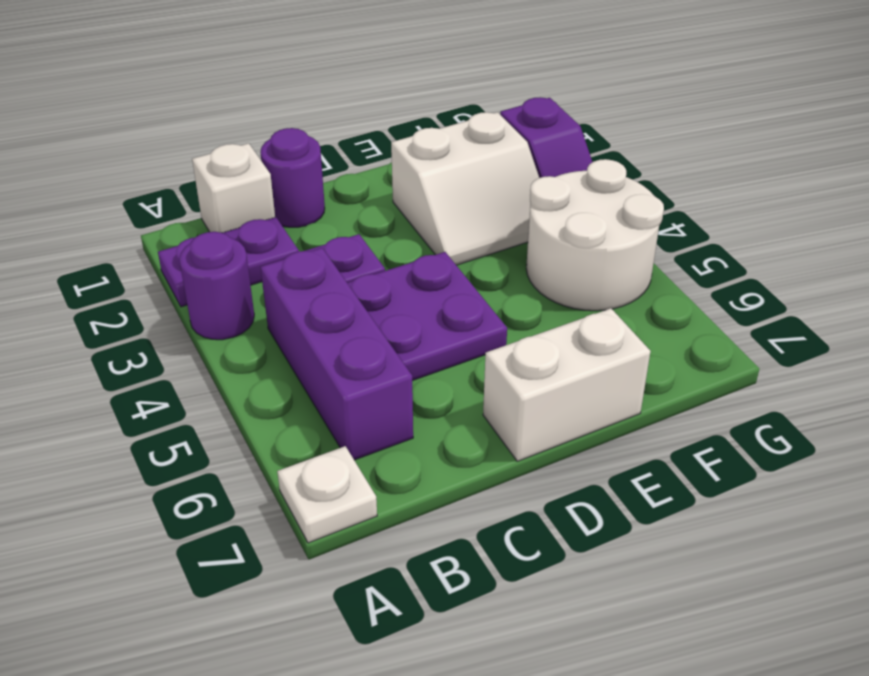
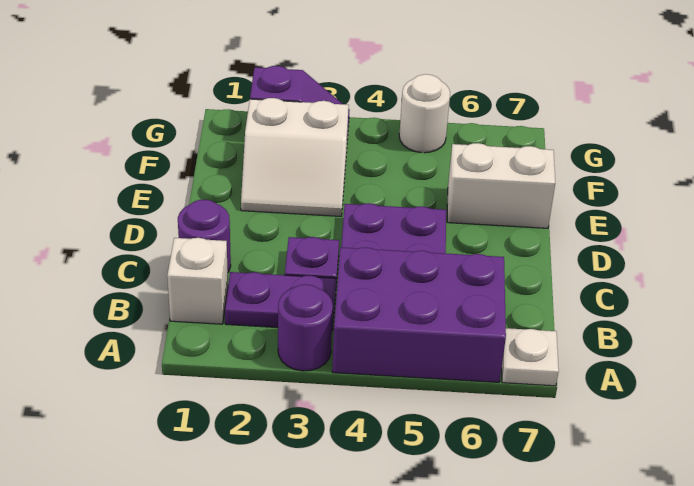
purple plate A2:B2 level 1 -> purple plate B2:B3 level 1
purple brick B4:B6 level 1 -> purple brick A4:B6 level 1
white brick D7:E7 level 1 -> white brick E6:E7 level 1
white slope E2:F3 level 1 top 2 -> white slope E2:F3 level 1 top F
white round brick F4:G5 level 1 -> white round brick G5 level 1

